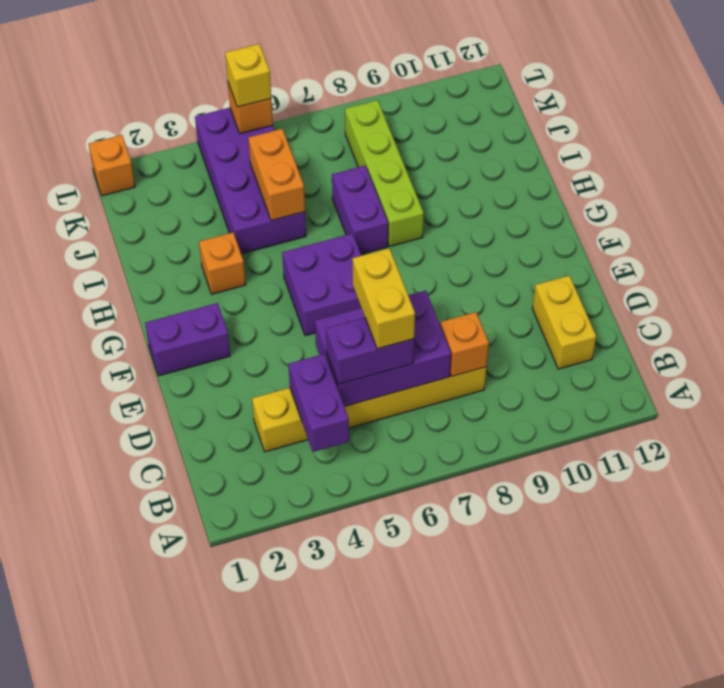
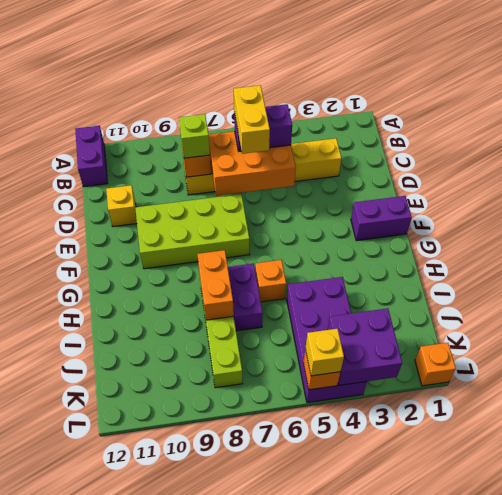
purple brick B4:C4 level 2 -> purple brick A12:B12 level 1
purple brick C5:D7 level 2 -> orange brick C5:D7 level 2
none -> lime brick C8 level 3
yellow brick C11:D11 level 1 -> yellow brick D11 level 1
none -> lime brick E7:F10 level 1
purple brick F5:G6 level 1 -> purple brick K3:L4 level 2
orange brick H3 level 1 -> orange brick H6 level 1
orange brick I5:J5 level 2 -> orange brick H8:I8 level 2

